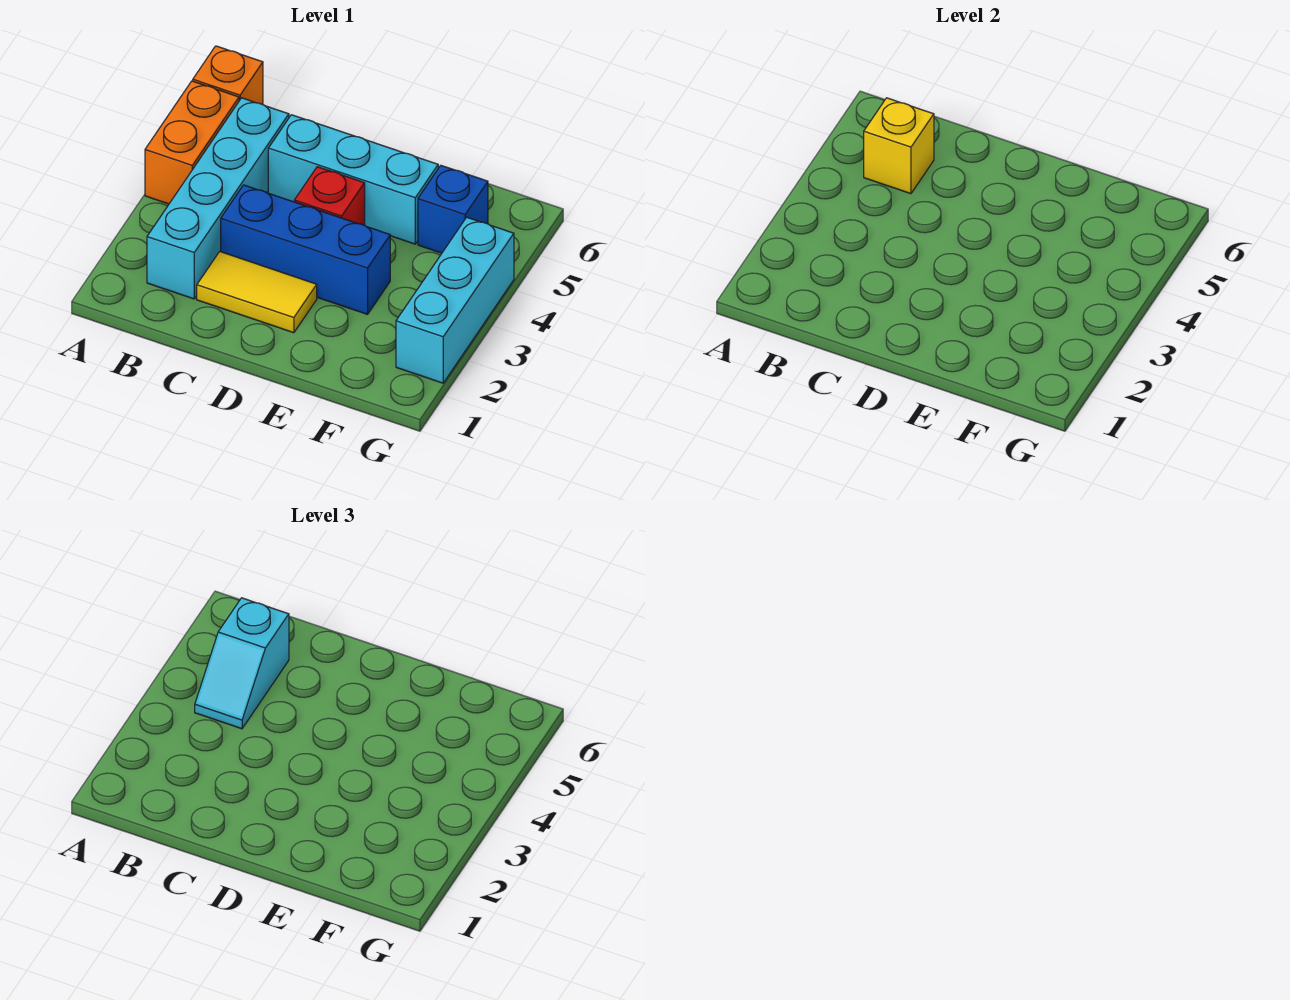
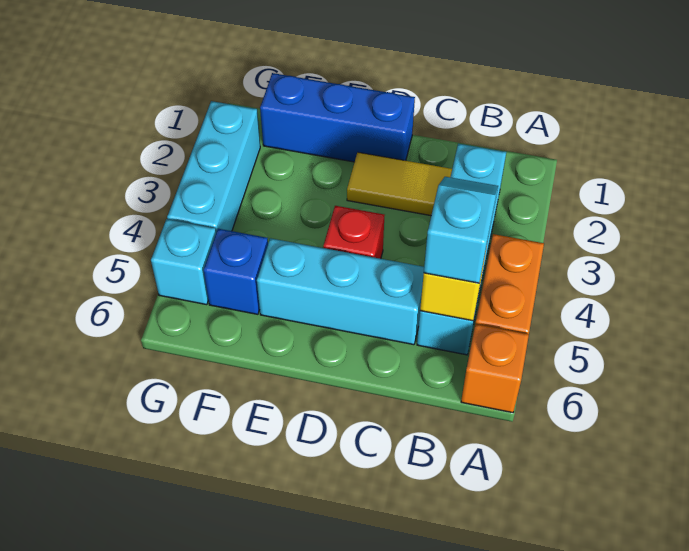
blue brick C3:E3 level 1 -> blue brick D1:F1 level 1
none -> cyan brick G5 level 1

